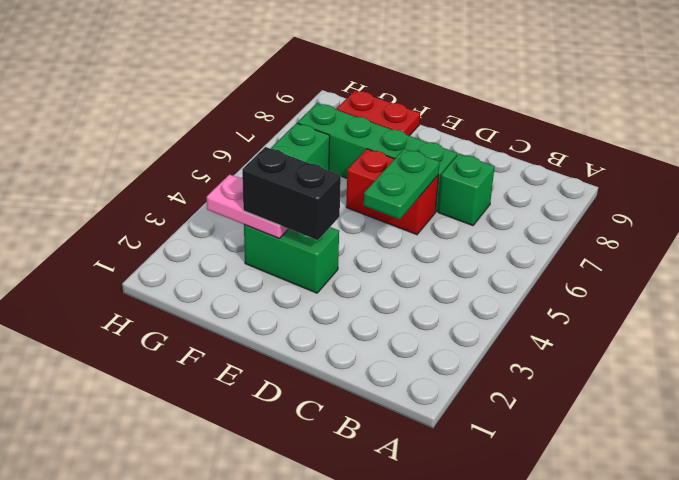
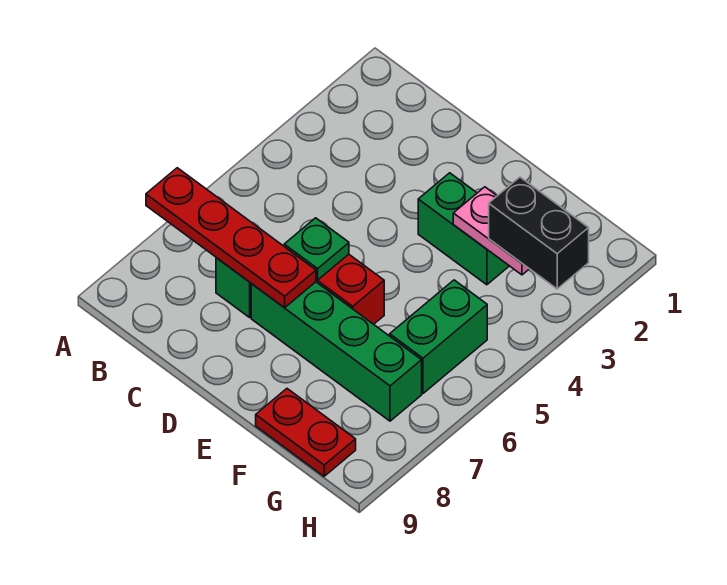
none -> red plate A7:D7 level 2
green plate D5:D6 level 2 -> green plate D6 level 2
black brick E3:F3 level 3 -> black brick G3:H3 level 3

